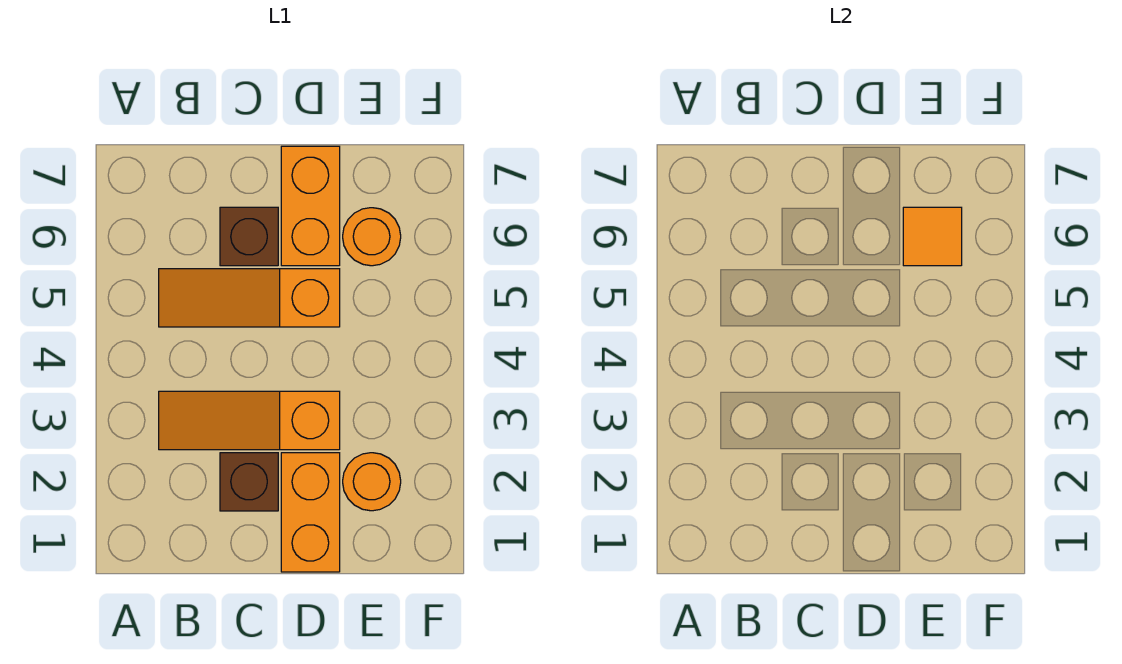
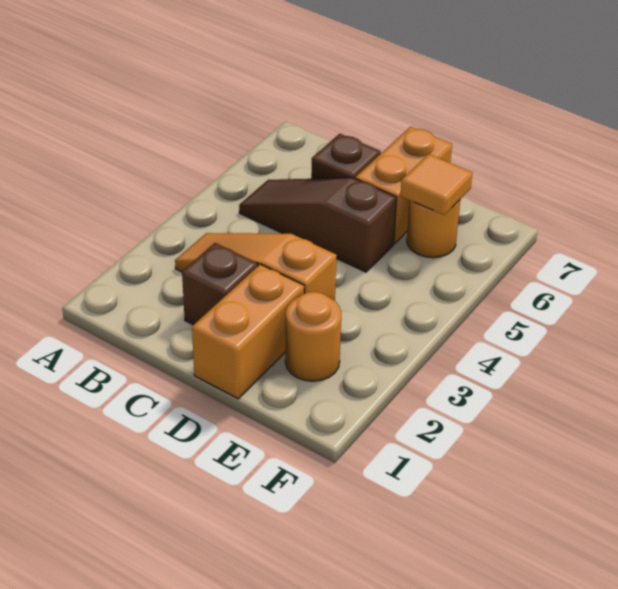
orange slope B5:D5 level 1 top D -> brown slope B5:D5 level 1 top D

